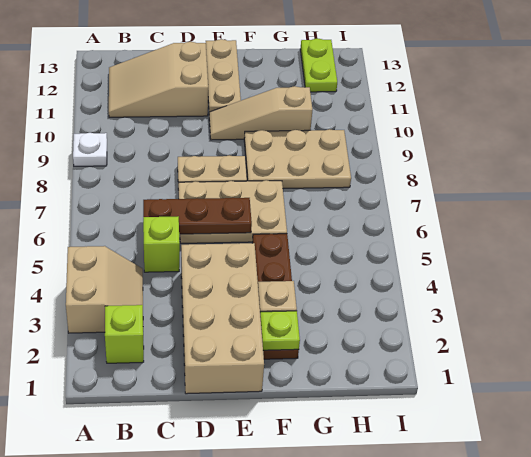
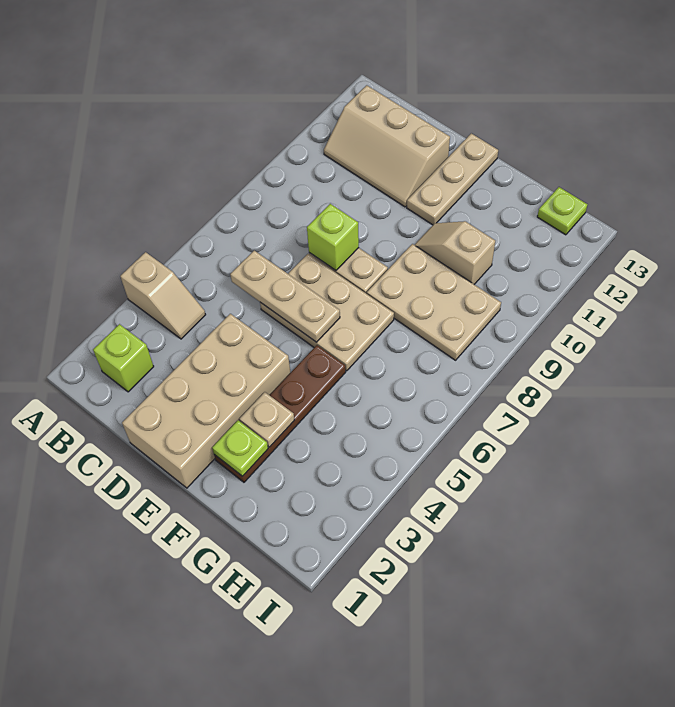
tan slope A3:B4 level 1 top A -> tan slope A4:B4 level 1 top A
white plate A9 level 1 -> none
tan slope B11:D12 level 1 top D -> tan slope B11:D12 level 1 top 12
lime brick C5 level 1 -> lime brick D8 level 2
brown plate C6:E6 level 2 -> tan plate C6:E6 level 2
tan slope E10:G10 level 1 top G -> tan slope F10:G10 level 1 top G
lime plate H12:H13 level 1 -> lime plate H13 level 1

